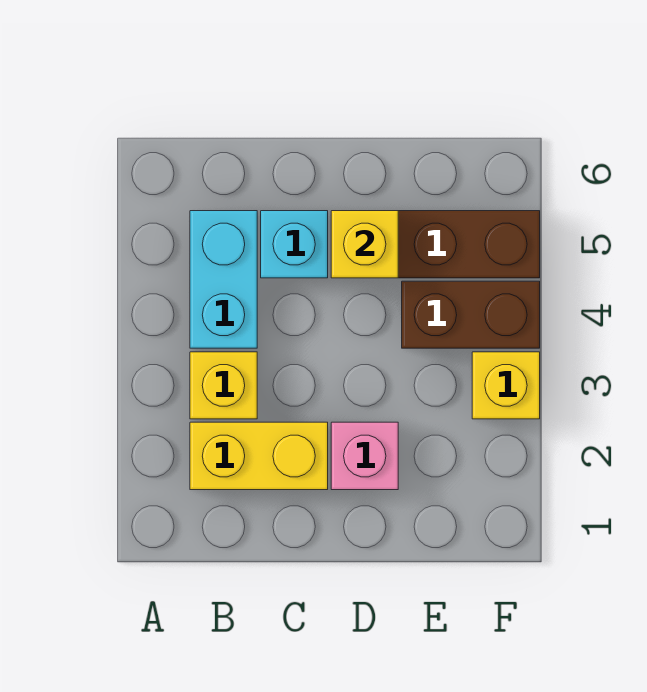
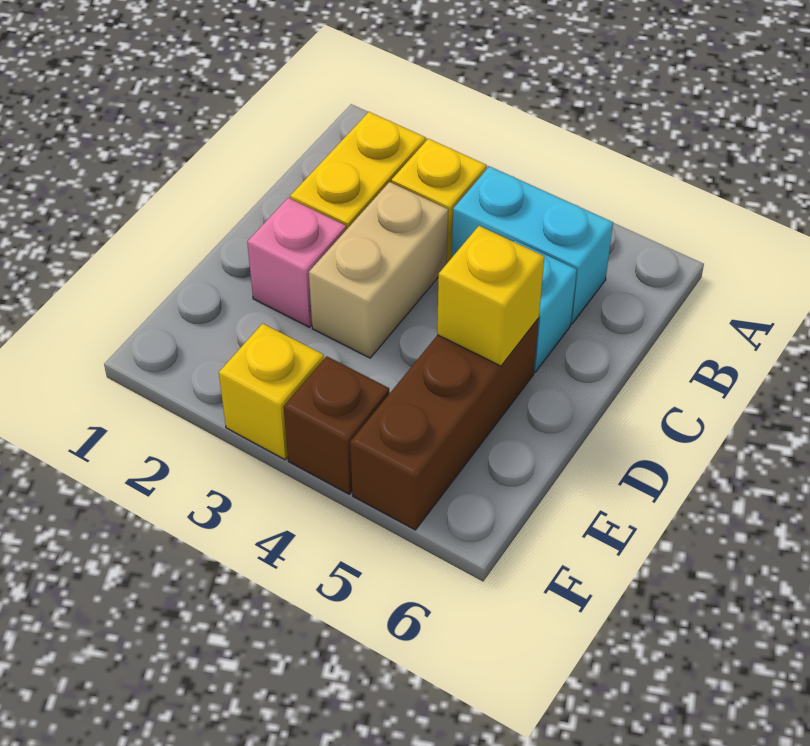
none -> tan brick C3:D3 level 1
brown brick E4:F4 level 1 -> brown brick F4 level 1

